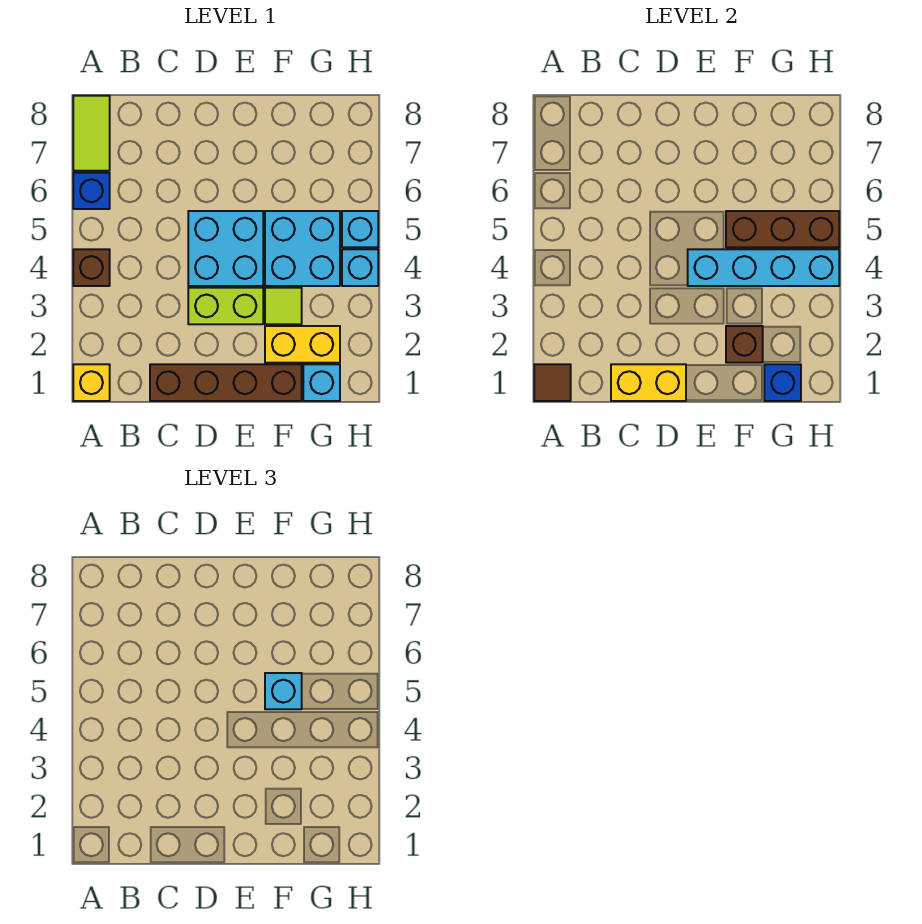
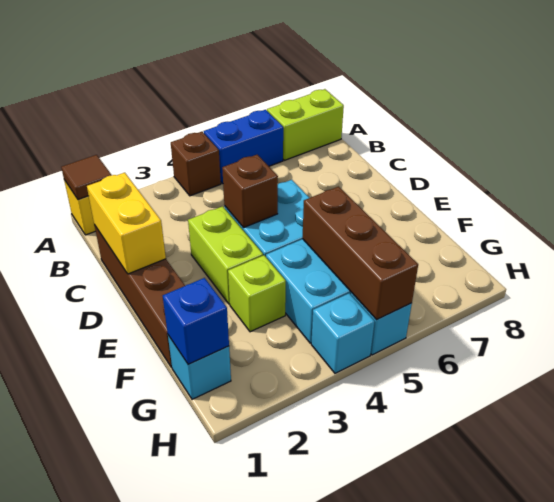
blue brick A6 level 1 -> blue brick A5:A6 level 1
lime tile A7:A8 level 1 -> lime brick A7:A8 level 1
cyan brick E4:H4 level 2 -> none
yellow brick F2:G2 level 1 -> none
brown brick F2 level 2 -> brown brick D4 level 2
lime tile F3 level 1 -> lime brick F3 level 1
cyan brick F5 level 3 -> none

